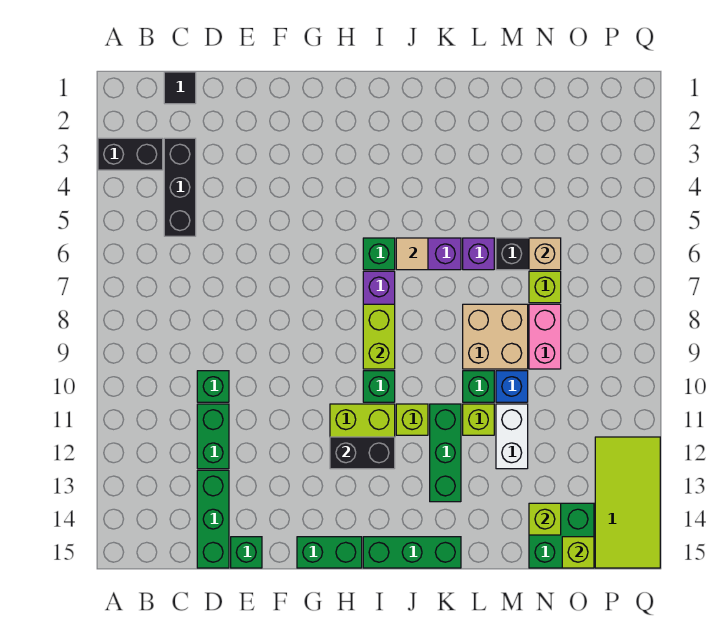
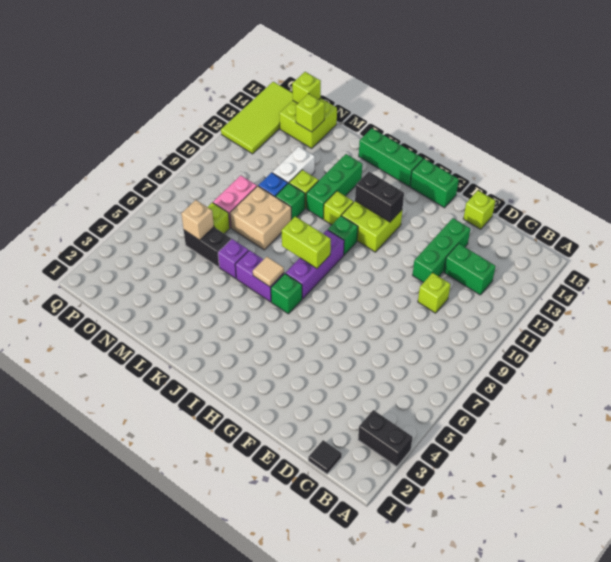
black brick C3:C5 level 1 -> none
green brick D10 level 1 -> lime brick D10 level 1
green brick D11:D12 level 1 -> green brick C12:D12 level 1
green brick D13:D15 level 1 -> green brick E11:E13 level 1
green brick E15 level 1 -> lime brick E15 level 1
lime brick I8:I9 level 2 -> lime brick I8:J8 level 2
green brick N14:O15 level 1 -> lime brick N14:O15 level 1

